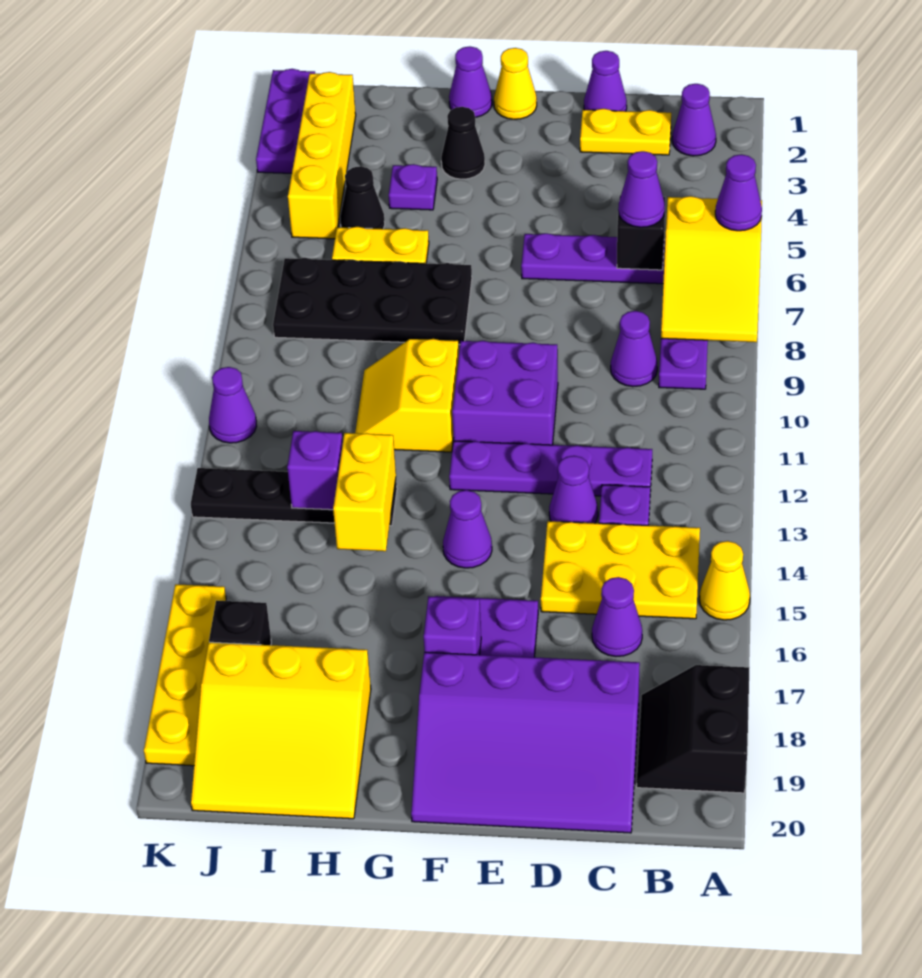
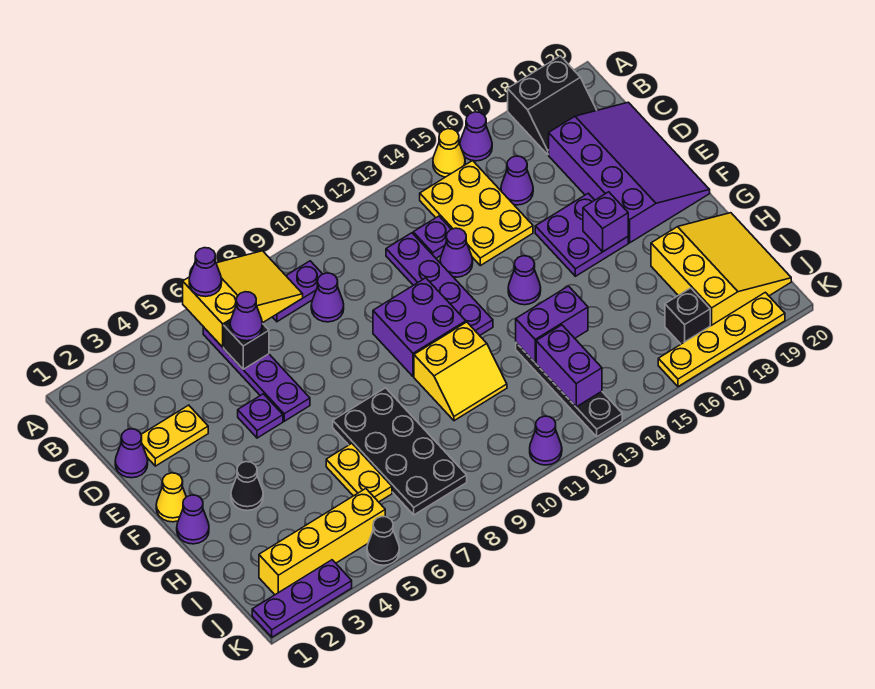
purple cone B2 level 1 -> purple cone A16 level 1
yellow plate C2:D2 level 1 -> yellow plate D2:D3 level 1
purple plate H4 level 1 -> purple plate E5 level 1
yellow brick H13:H14 level 2 -> purple brick H13:H14 level 2
black cone I5 level 1 -> black cone K5 level 1
purple brick I13 level 2 -> purple brick I13:J13 level 2

